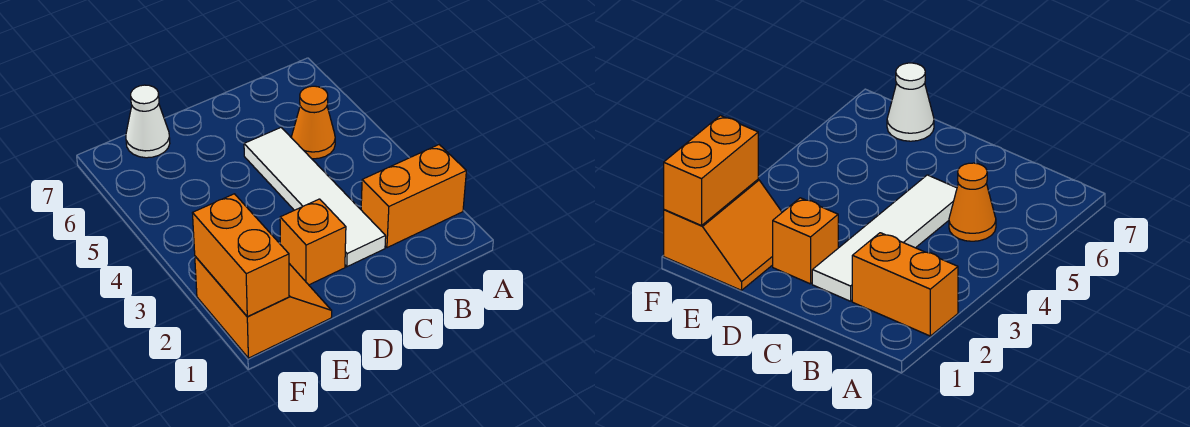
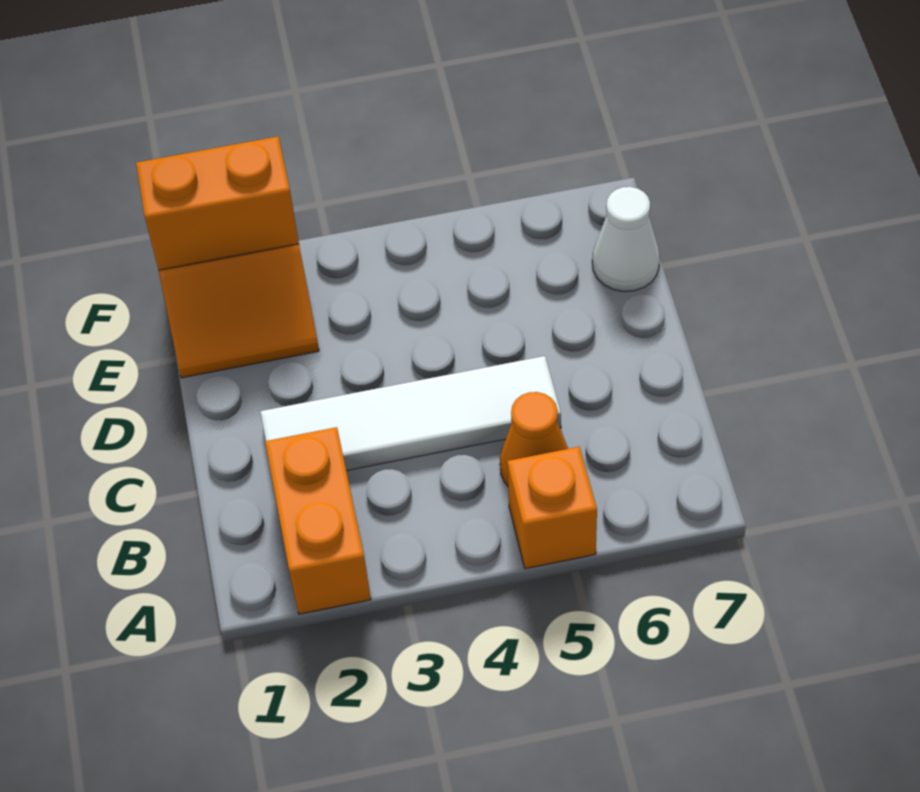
orange brick D2 level 1 -> orange brick A5 level 1

